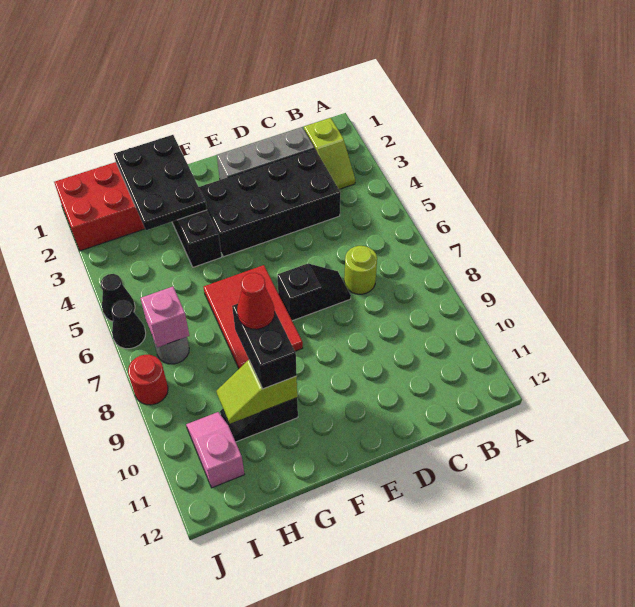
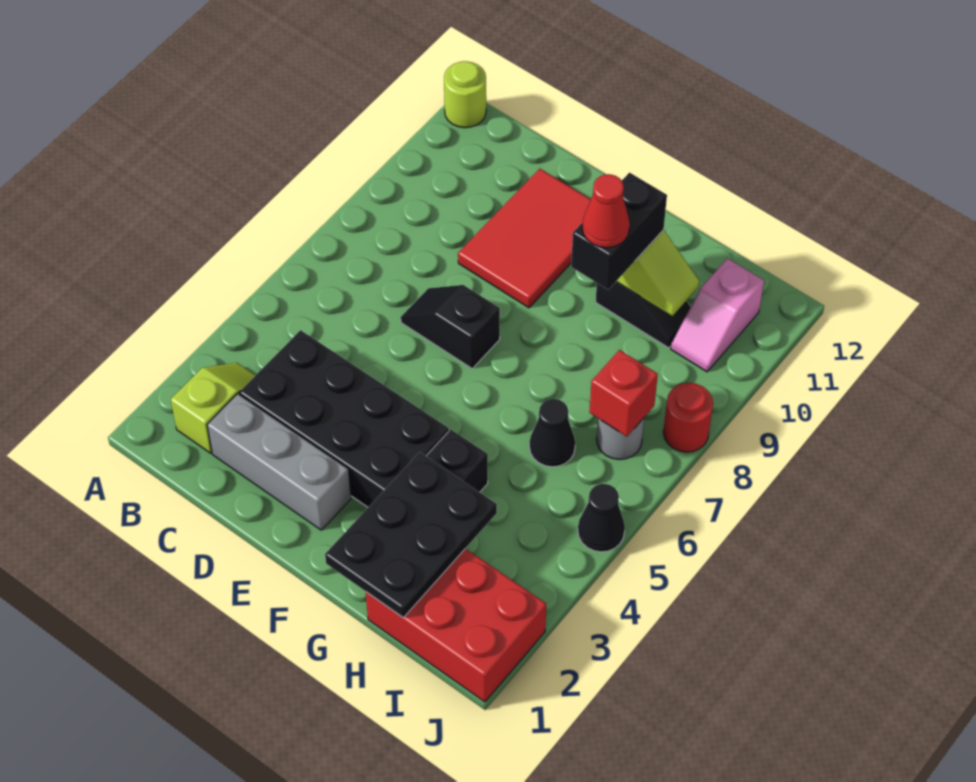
lime round brick C7 level 1 -> lime round brick A12 level 1
red tile F6:G8 level 1 -> red tile D9:E11 level 1
pink brick I7 level 2 -> red brick I7 level 2
black cone J6 level 1 -> black cone H6 level 1

